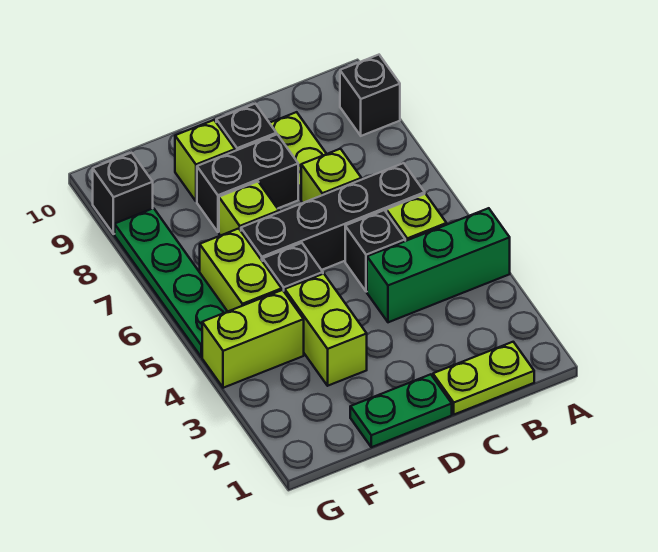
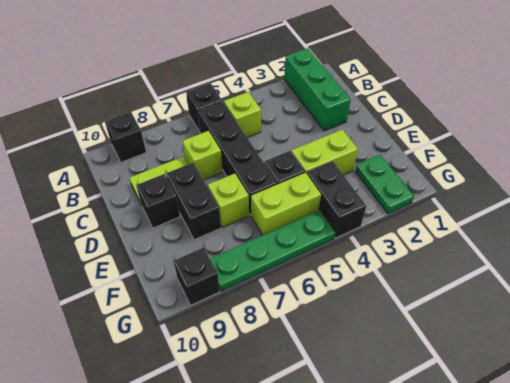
green brick A4:C4 level 1 -> green brick A2:C2 level 1
lime plate B1:C1 level 1 -> none
black brick C5 level 1 -> black brick A6 level 1
green plate D1:E1 level 1 -> green plate F2:G2 level 1
lime brick E9 level 1 -> none
lime brick F4:G4 level 1 -> black brick F4:G4 level 1

